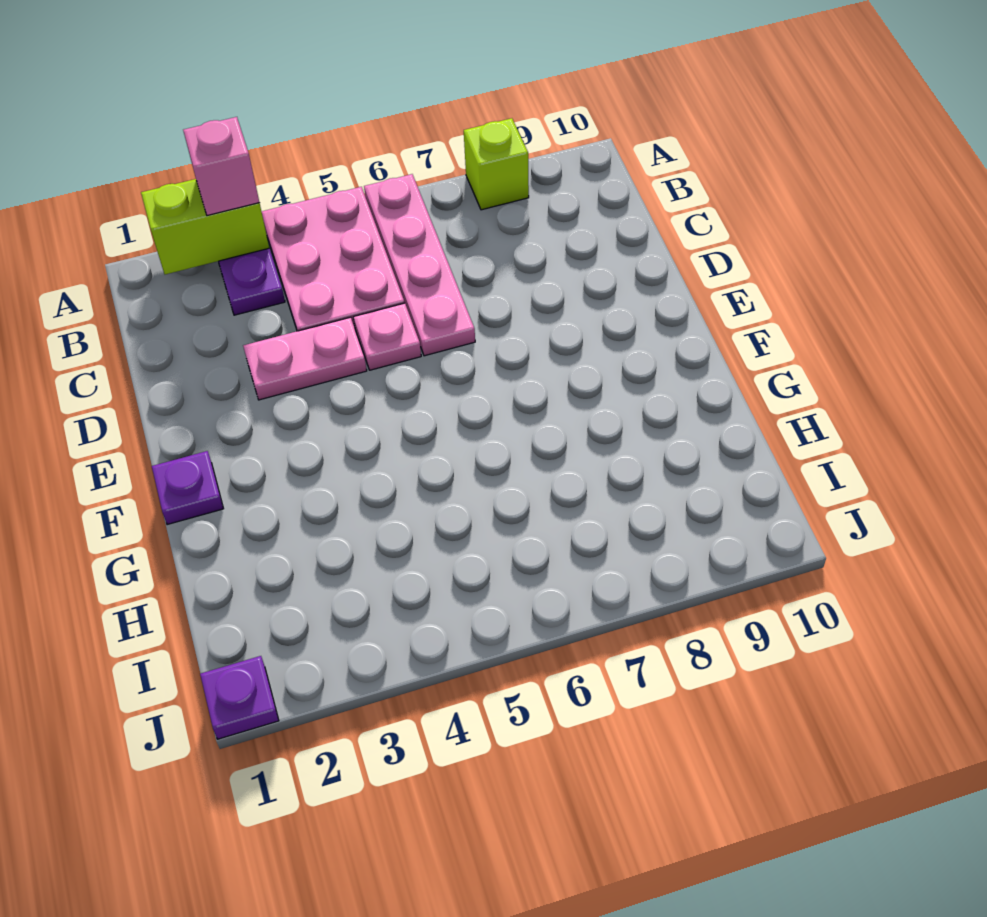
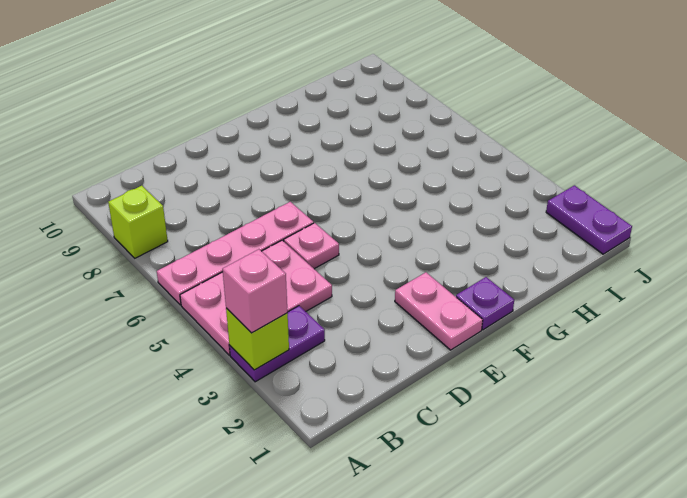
lime brick A2:A3 level 2 -> lime brick A3 level 2
pink plate D3:D4 level 1 -> pink plate E1:E2 level 1
purple plate J1 level 1 -> purple plate J1:J2 level 1

